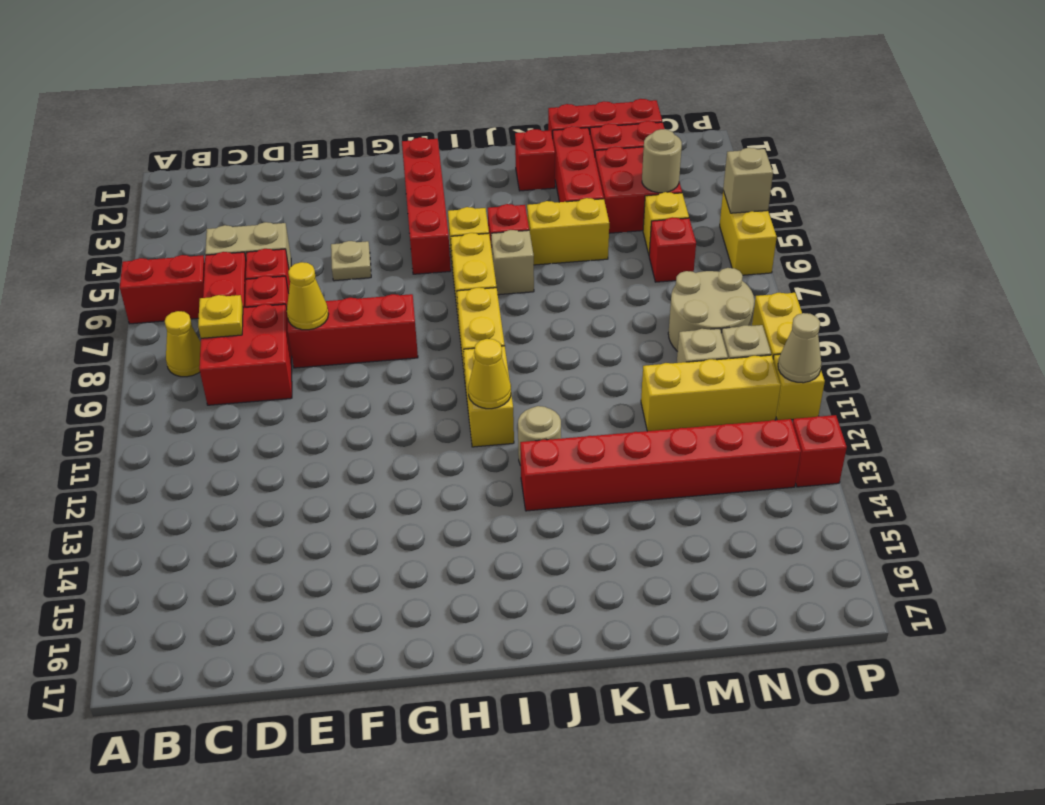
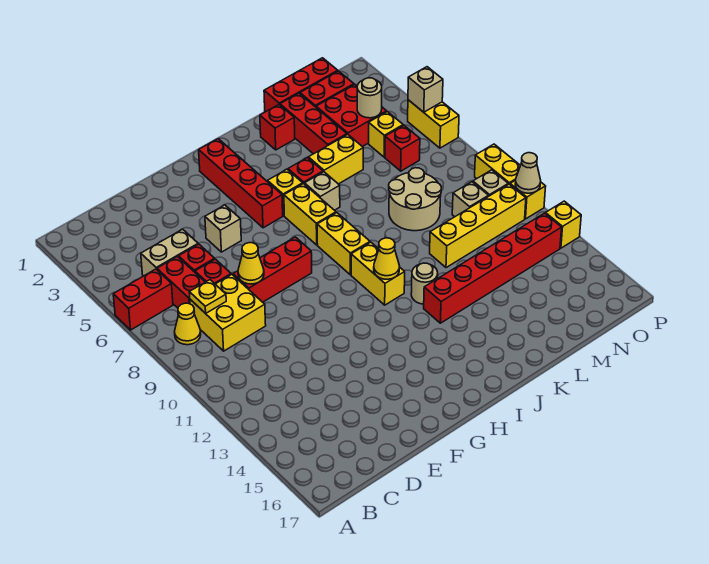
red brick C8:D9 level 1 -> yellow brick C8:D9 level 1
tan plate F5 level 1 -> tan brick F5 level 1
yellow brick M11:O11 level 1 -> yellow brick L11:O11 level 1
tan round brick N8:O9 level 1 -> tan round brick L8:M9 level 1
red brick P13 level 1 -> yellow brick P13 level 1

